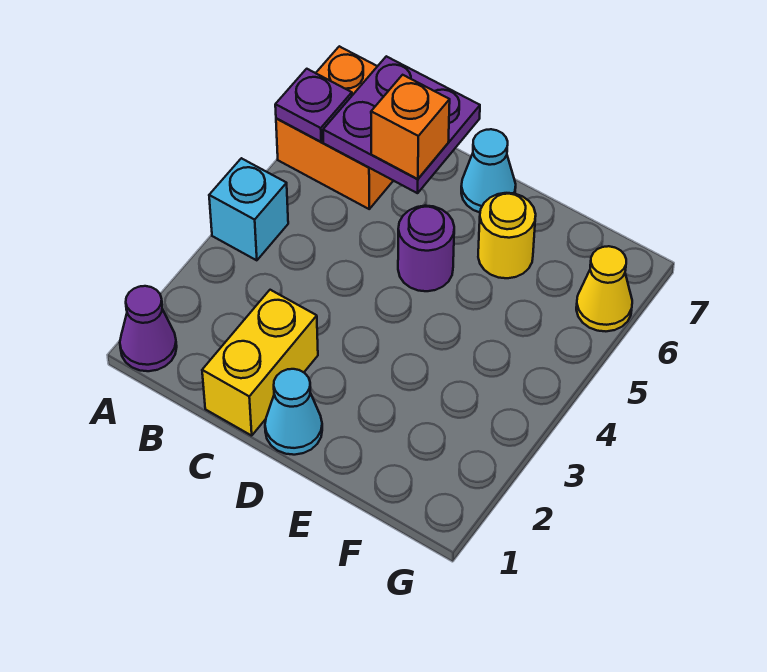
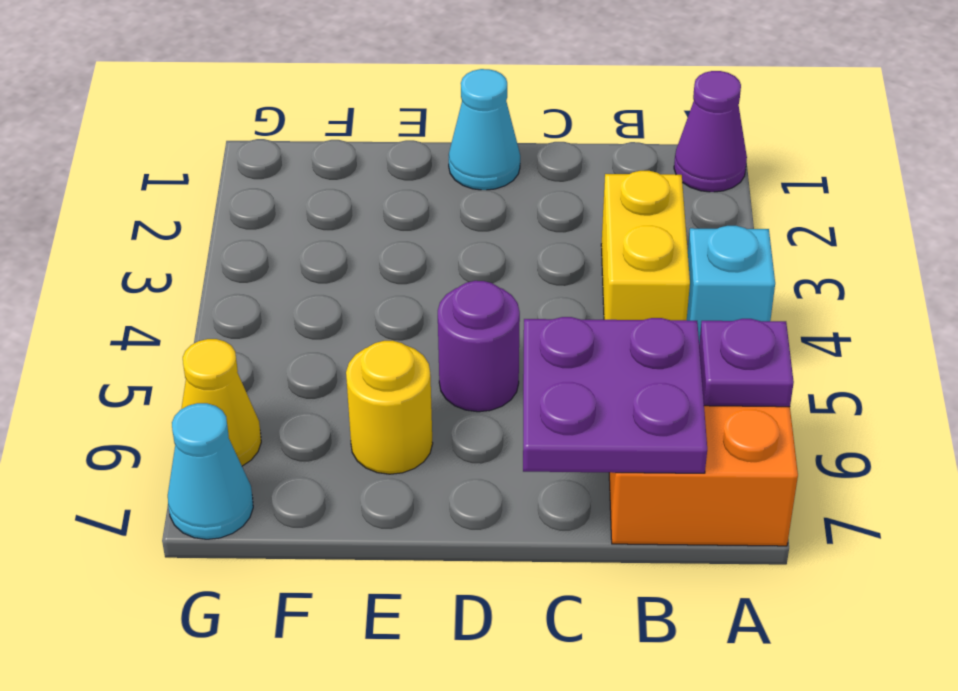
yellow brick C1:C2 level 1 -> yellow brick B3:B4 level 1
orange brick C6 level 3 -> none
cyan cone D7 level 1 -> cyan cone G7 level 1

